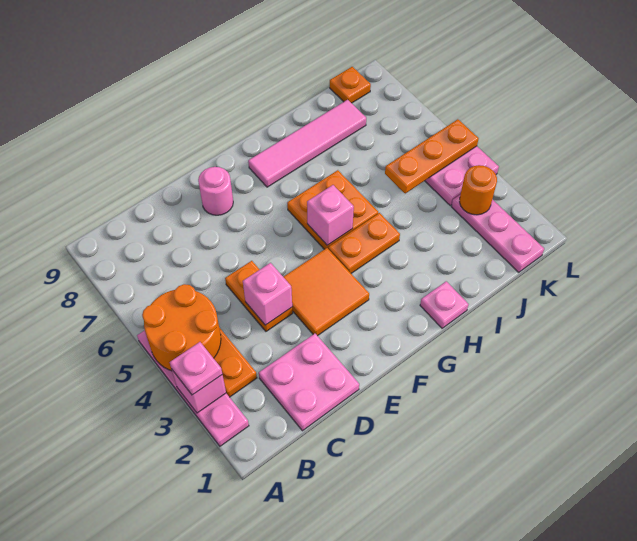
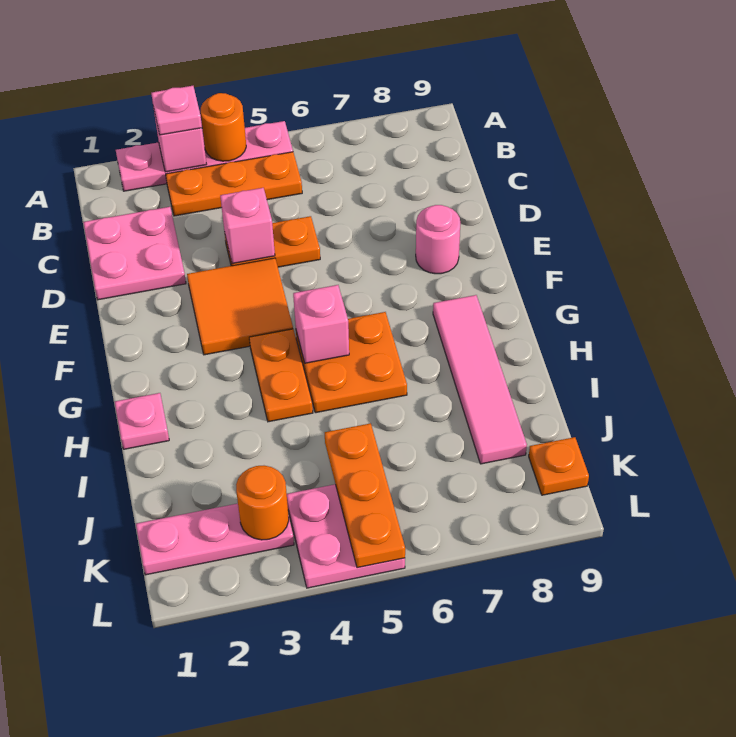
orange round brick A4:B5 level 2 -> orange round brick A4 level 2

